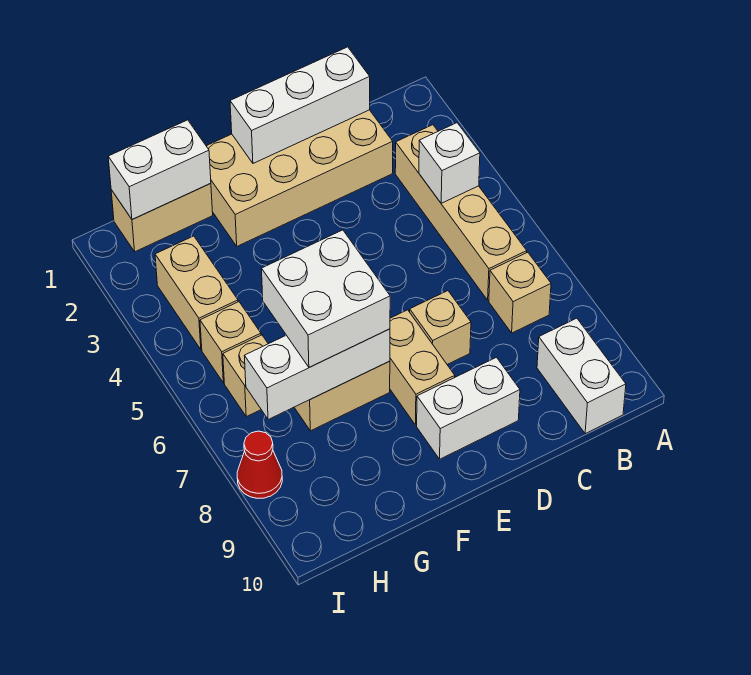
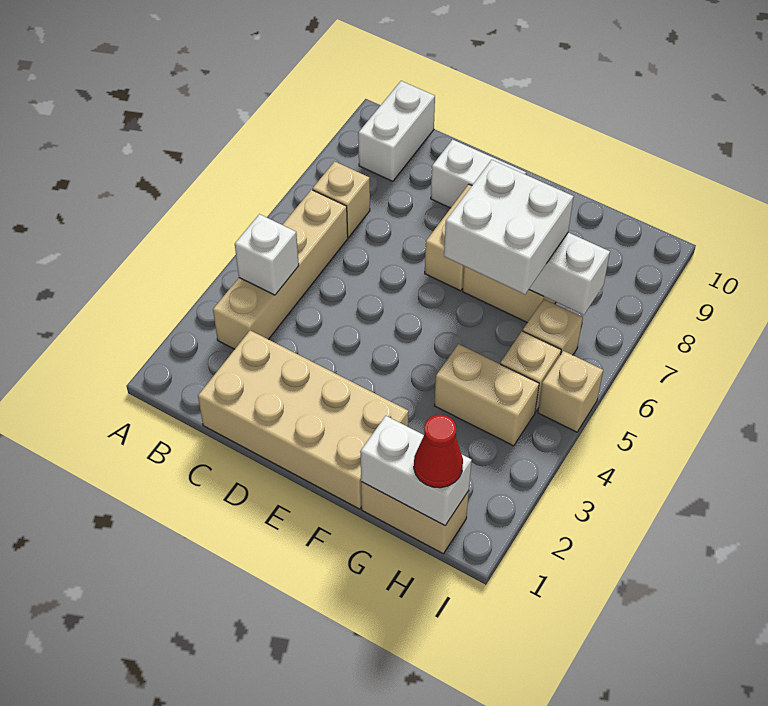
white brick C1:E1 level 2 -> none
tan brick D7 level 1 -> tan brick I5 level 1
tan brick H3:H4 level 1 -> tan brick G4:H4 level 1
red cone I8 level 1 -> red cone H1 level 3

